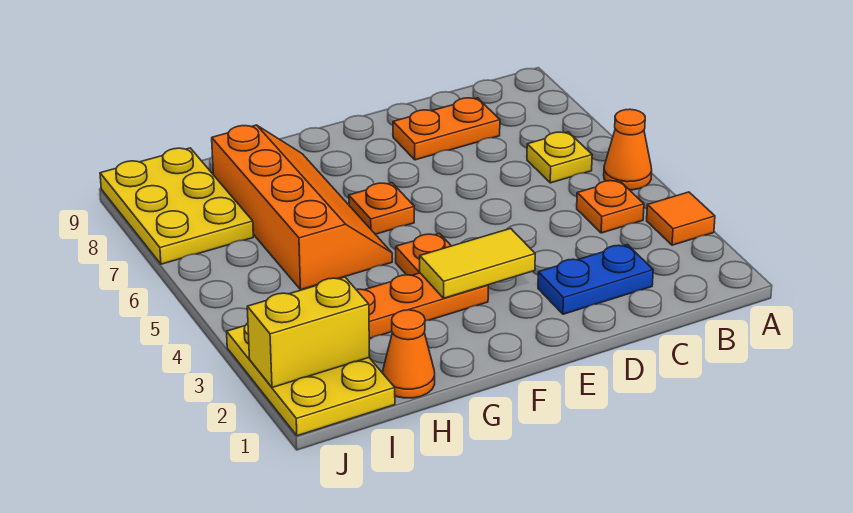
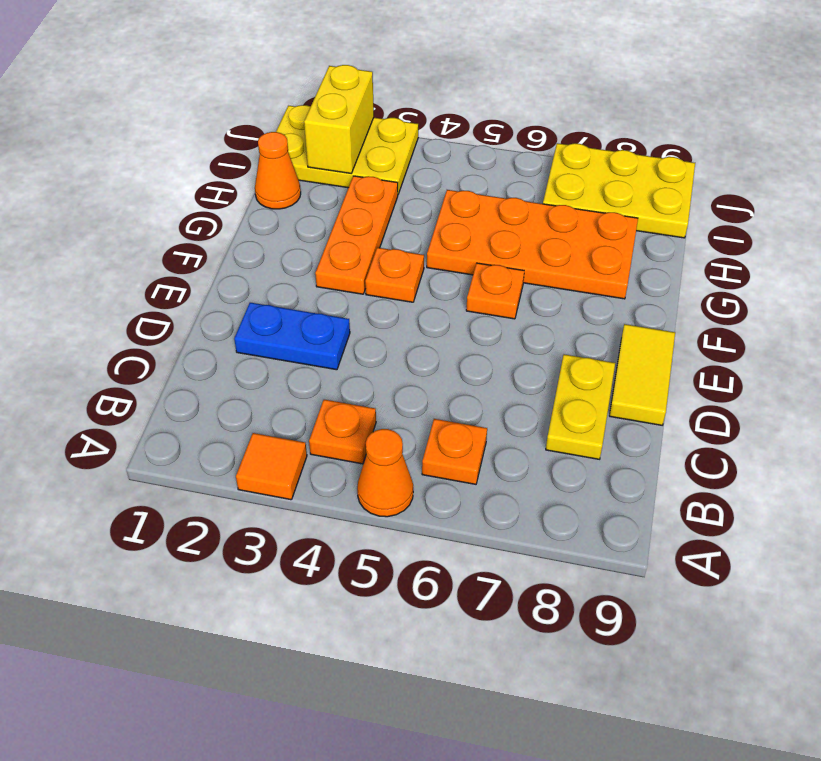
yellow plate B6 level 1 -> orange plate B6 level 1
blue plate C2:D2 level 1 -> blue plate D2:D3 level 1
orange plate C8:D8 level 1 -> yellow plate C8:D8 level 1
yellow tile E3:F3 level 2 -> yellow tile D9:E9 level 1
orange slope G5:H8 level 1 top H -> orange plate G5:H8 level 1

